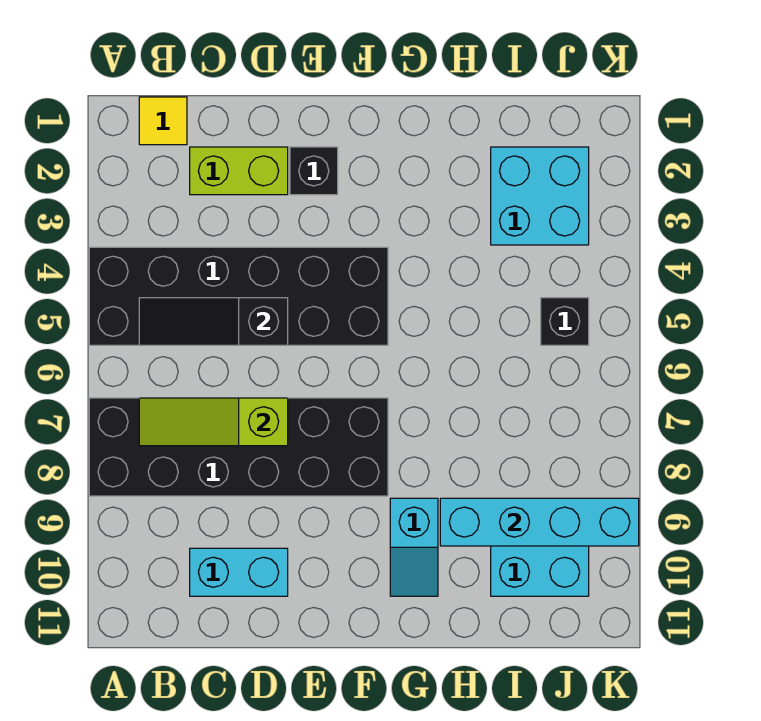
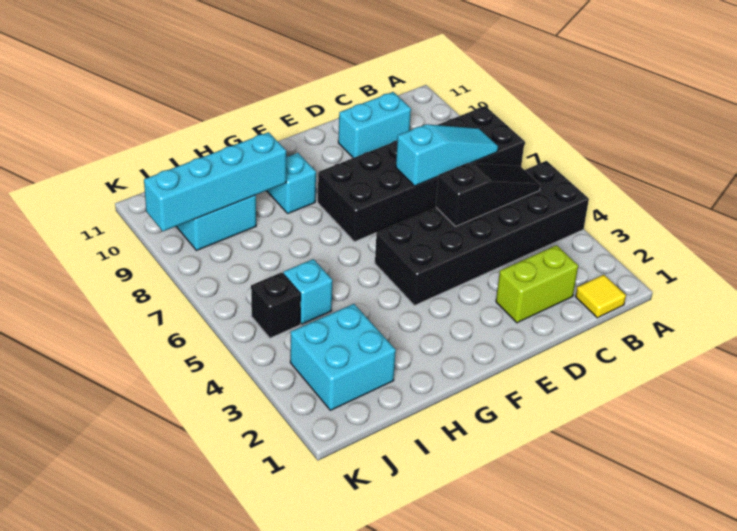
lime slope B7:D7 level 2 top D -> cyan slope B7:D7 level 2 top D
black brick E2 level 1 -> none
none -> cyan brick I5 level 1

